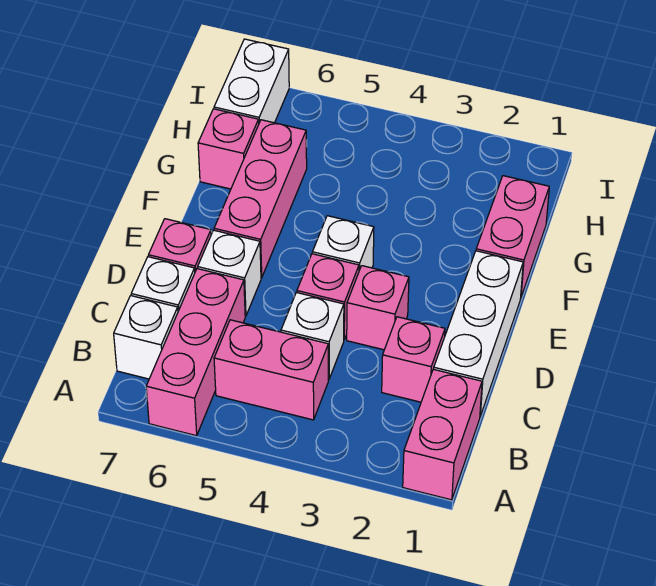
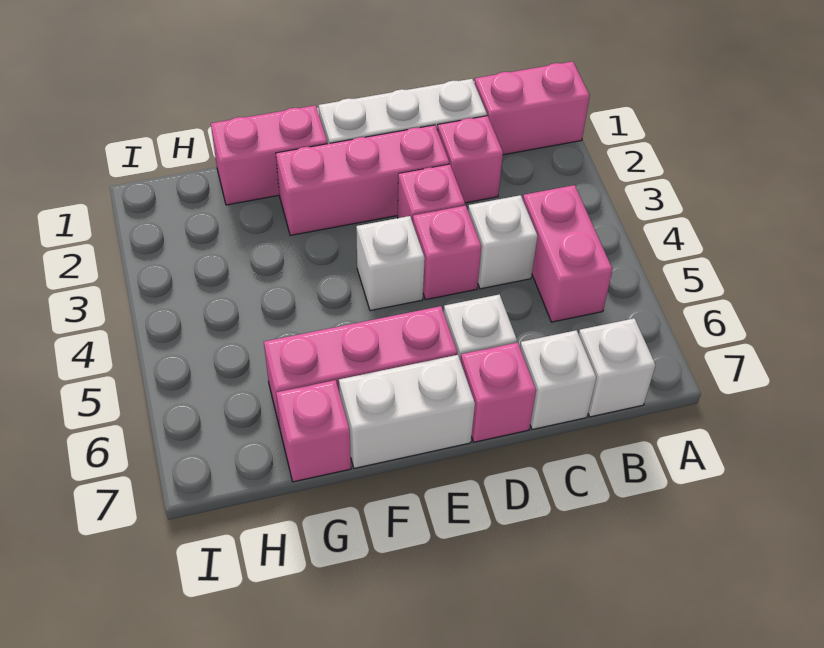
pink brick A6:C6 level 1 -> pink brick D2:F2 level 1
white brick H7:I7 level 1 -> white brick E7:F7 level 1

